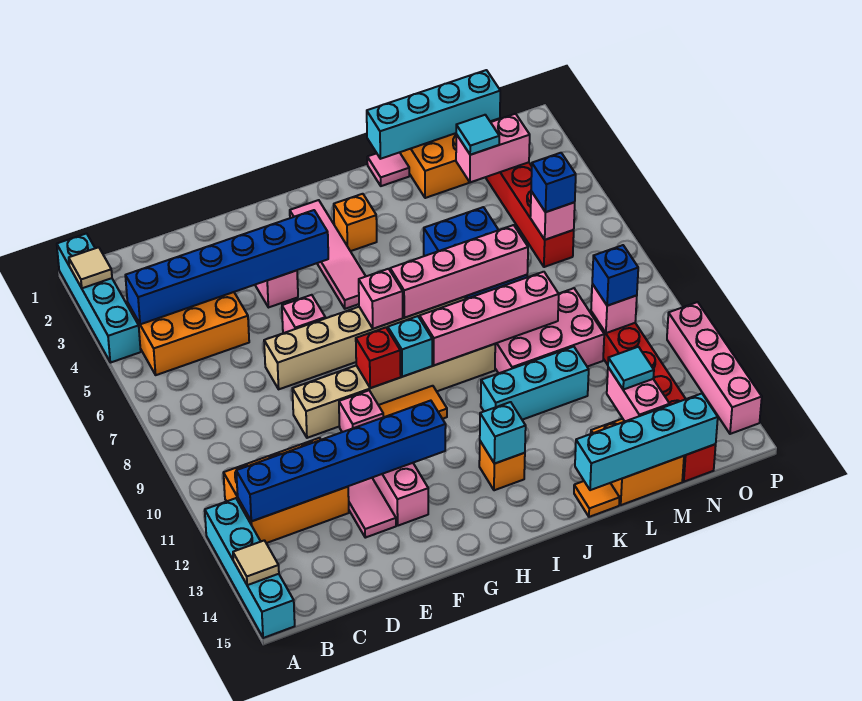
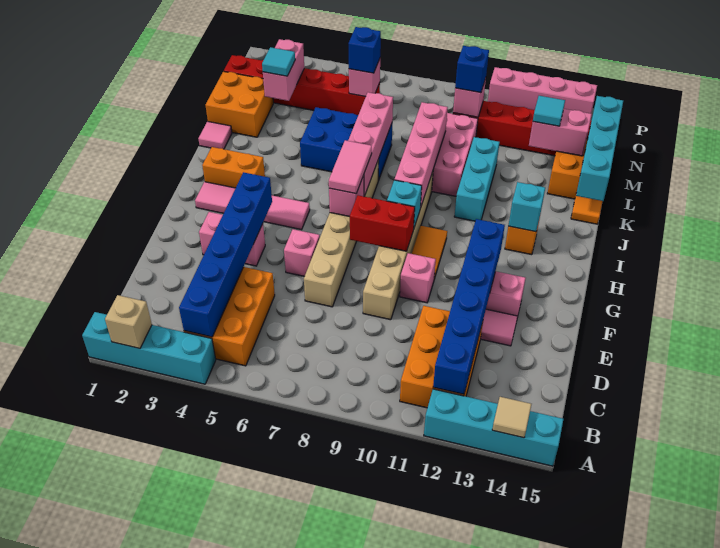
tan tile A2 level 2 -> tan brick A2 level 2
red brick G9 level 2 -> red brick G8:G9 level 2
none -> pink tile H7:I7 level 3
orange brick I3 level 1 -> orange brick I2:I3 level 1
cyan brick K1:N1 level 2 -> none

